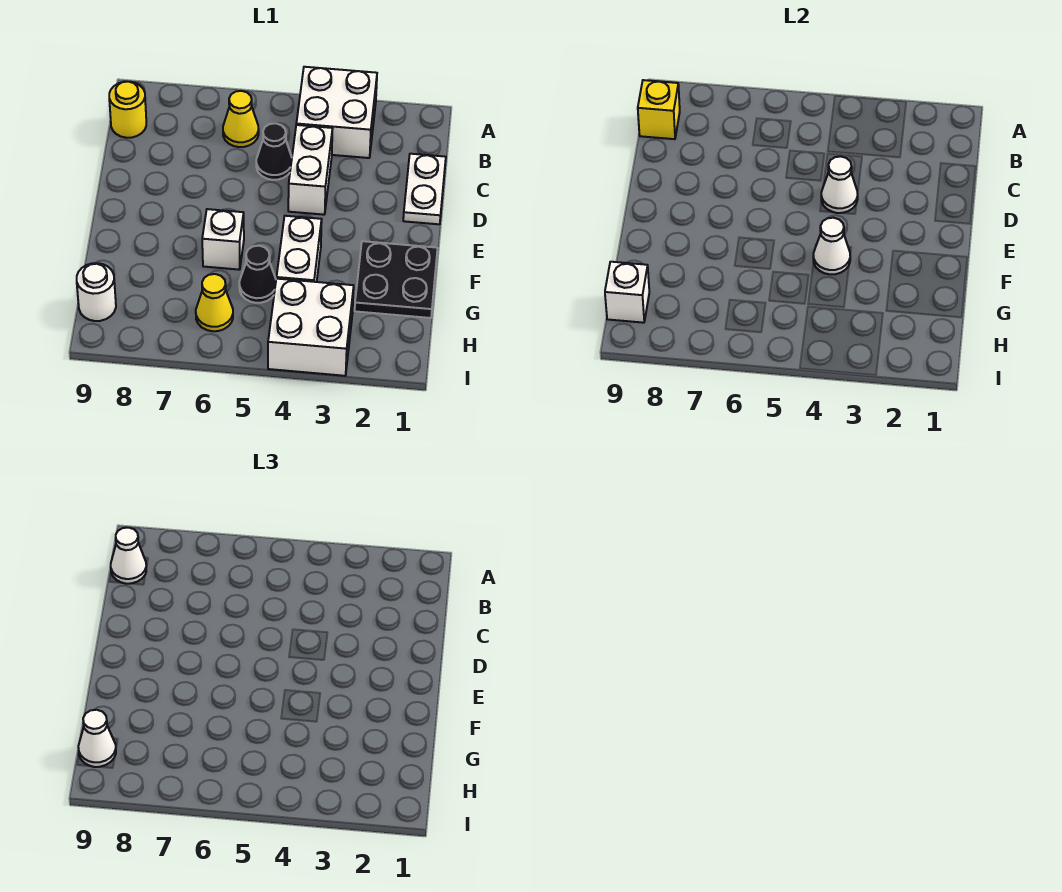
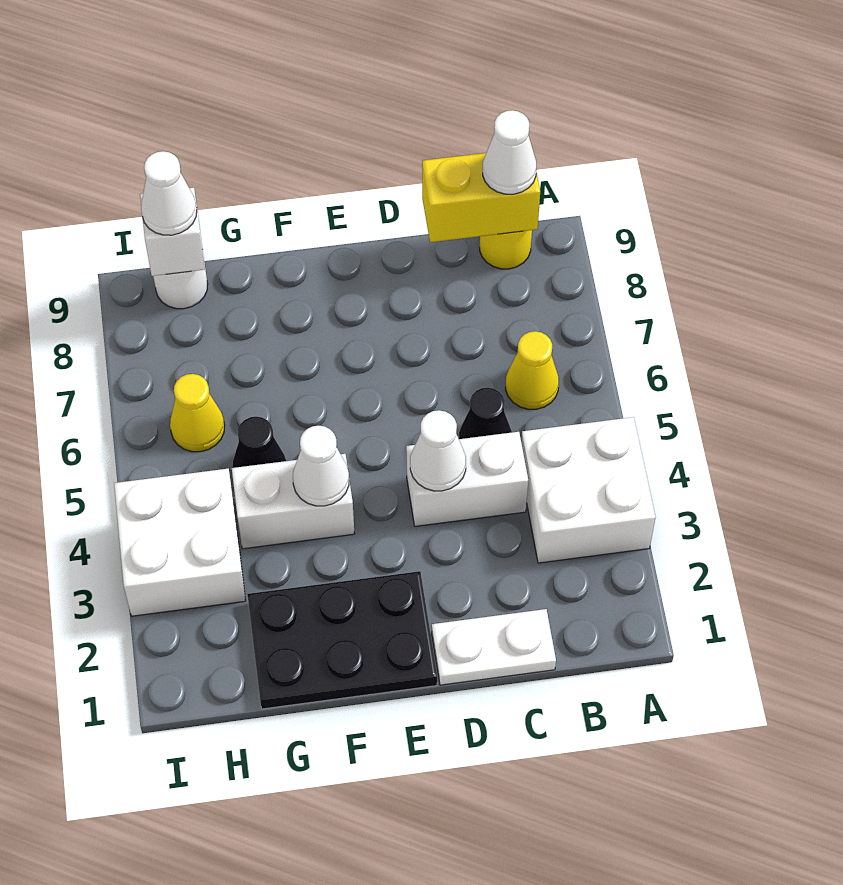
yellow brick B9 level 2 -> yellow brick B9:C9 level 2
black plate F1:G2 level 1 -> black plate E1:G2 level 1
white brick F6 level 1 -> none

